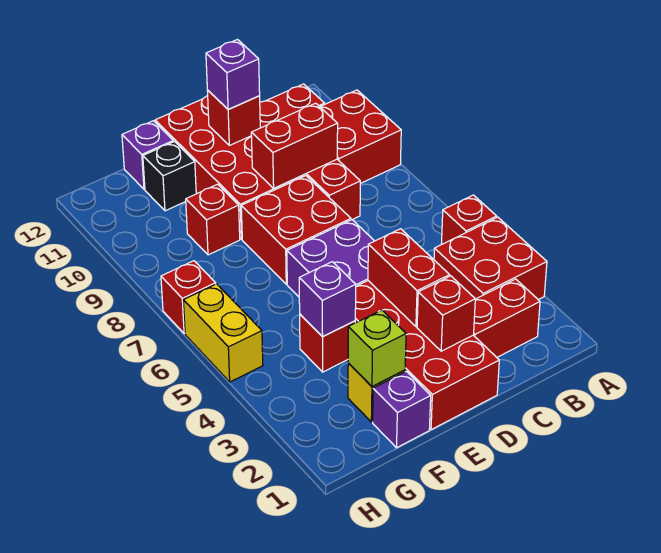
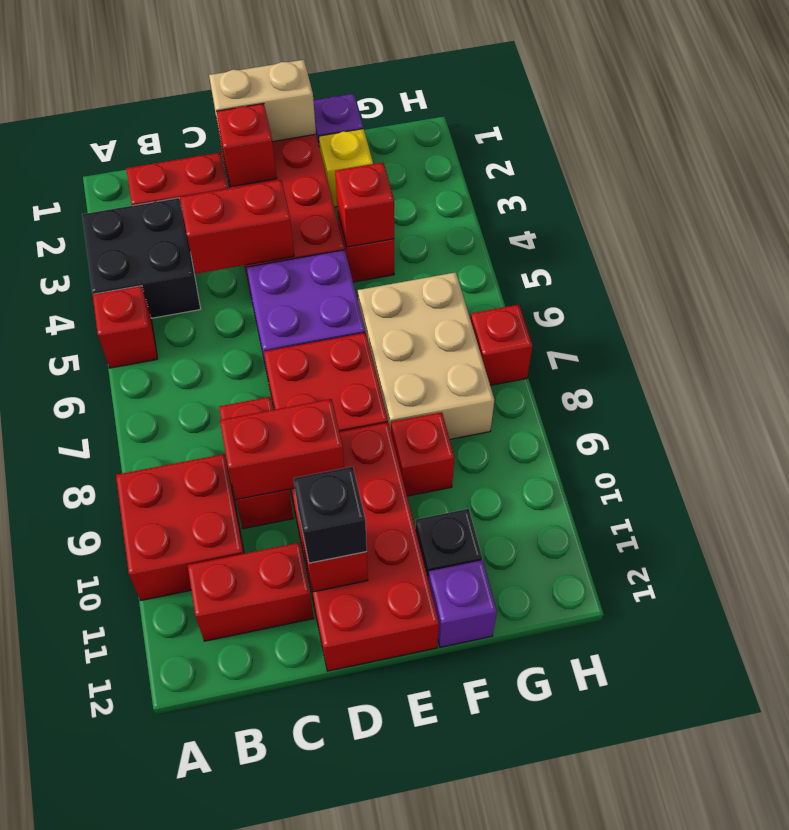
red brick A3:B4 level 1 -> black brick A3:B4 level 1
none -> tan brick D1:E1 level 2
red brick D3:D4 level 2 -> red brick C4:D4 level 2
purple brick D11 level 3 -> black brick D11 level 3
lime brick F2 level 2 -> none
purple brick F4 level 2 -> red brick F4 level 2
none -> tan brick F6:G8 level 1
yellow brick H5:H6 level 1 -> none

